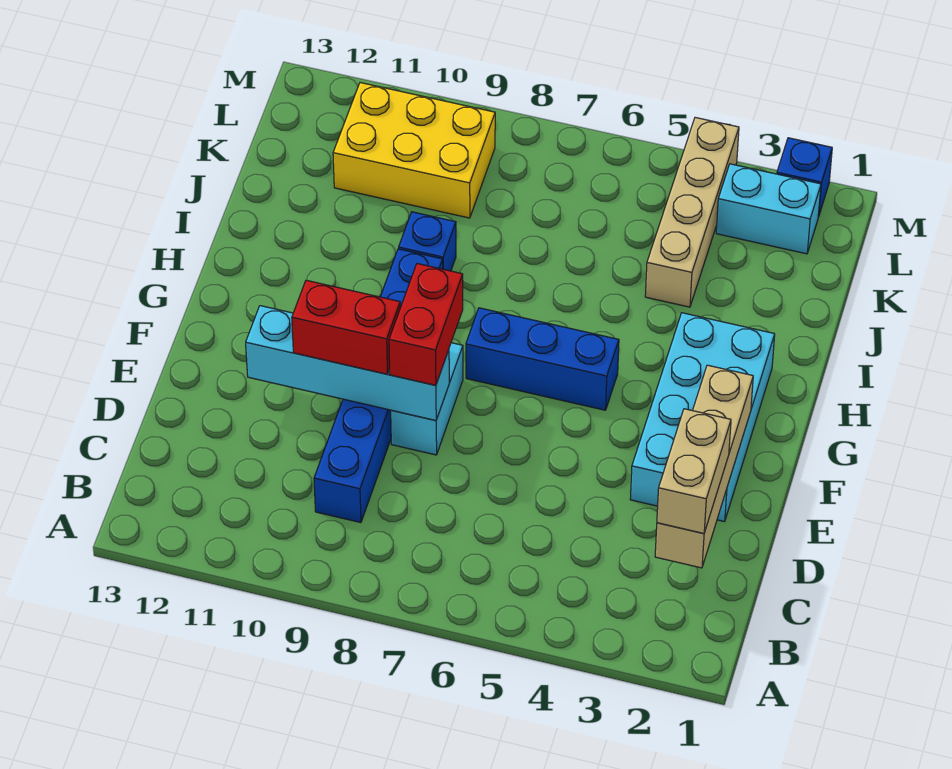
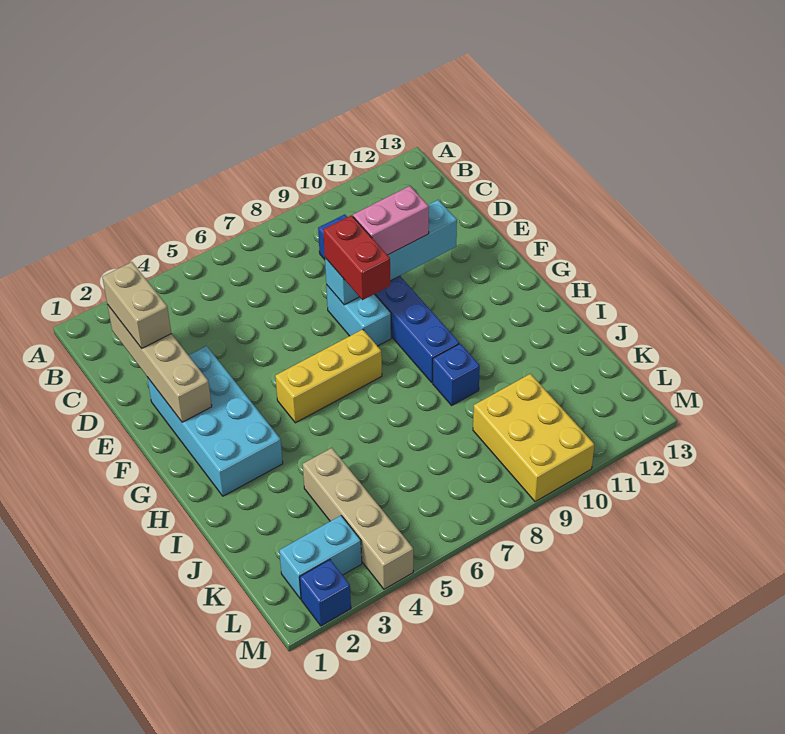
red brick E9:E10 level 3 -> pink brick E9:E10 level 3
blue brick G5:G7 level 1 -> yellow brick G5:G7 level 1
yellow brick K9:L11 level 1 -> yellow brick K9:M10 level 1

